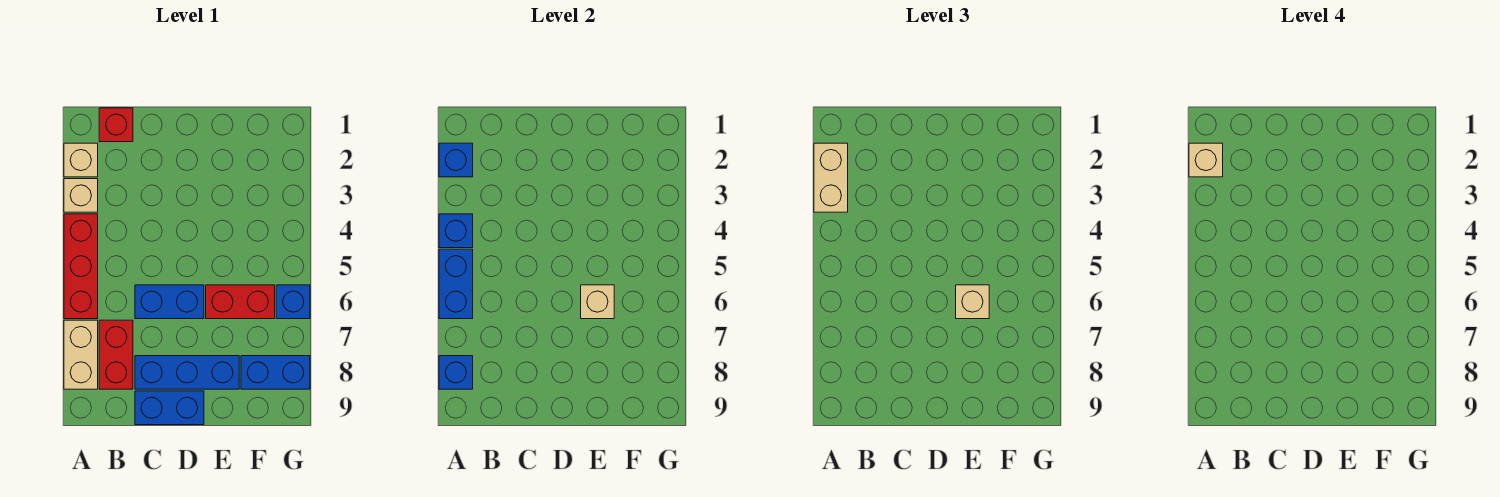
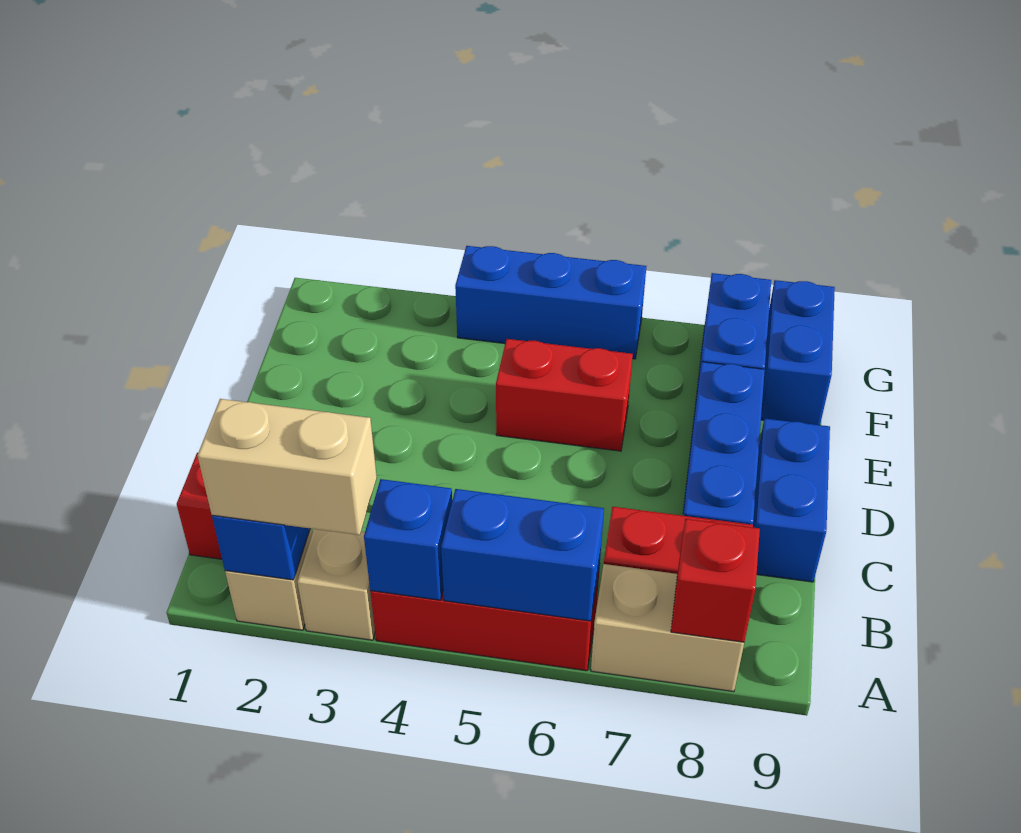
tan brick A2 level 4 -> none
blue brick A8 level 2 -> red brick A8 level 2
blue brick C6:D6 level 1 -> blue brick F9:G9 level 1
red brick E6:F6 level 1 -> red brick E5:E6 level 1
tan brick E6 level 2 -> none
tan brick E6 level 3 -> none
blue brick G6 level 1 -> blue brick G4:G6 level 1

